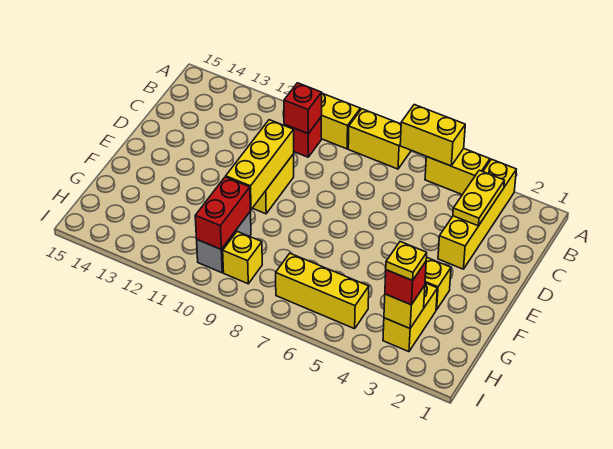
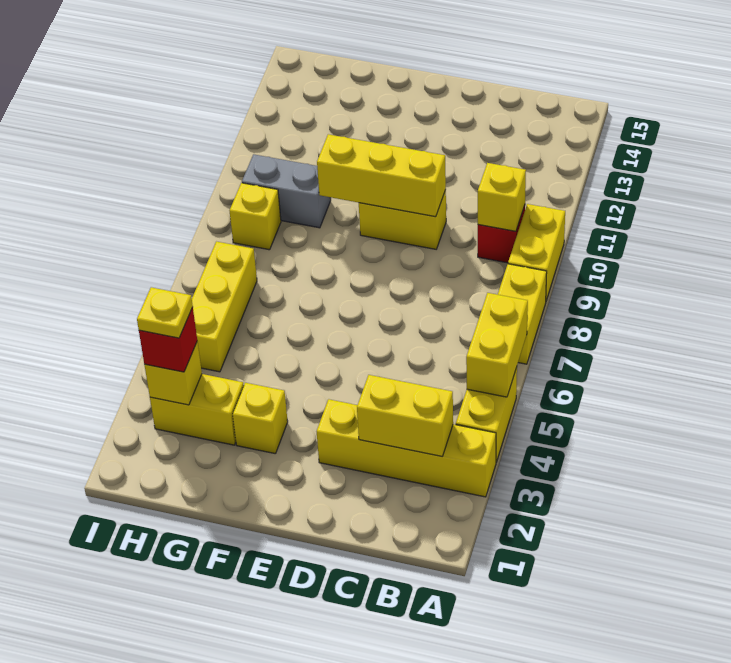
yellow plate B3:C3 level 2 -> yellow brick B3:C3 level 2
red brick B10 level 2 -> yellow brick B10 level 2
red brick G10:H10 level 2 -> none

